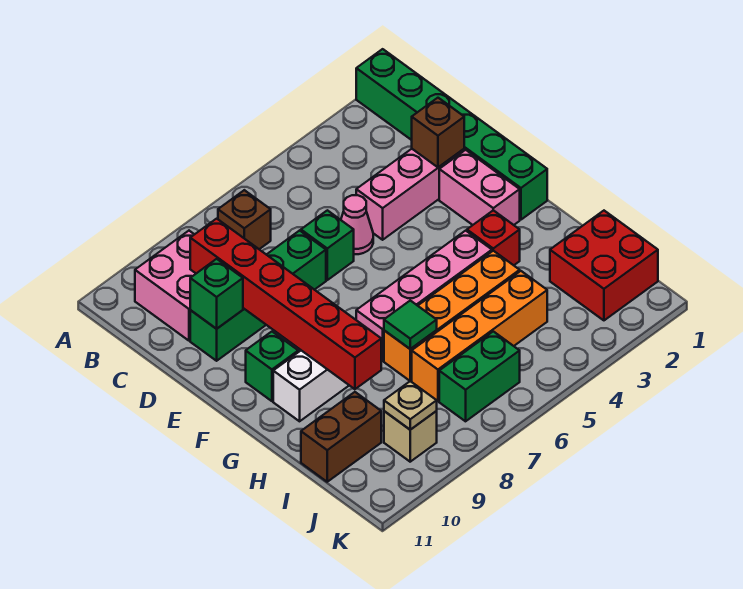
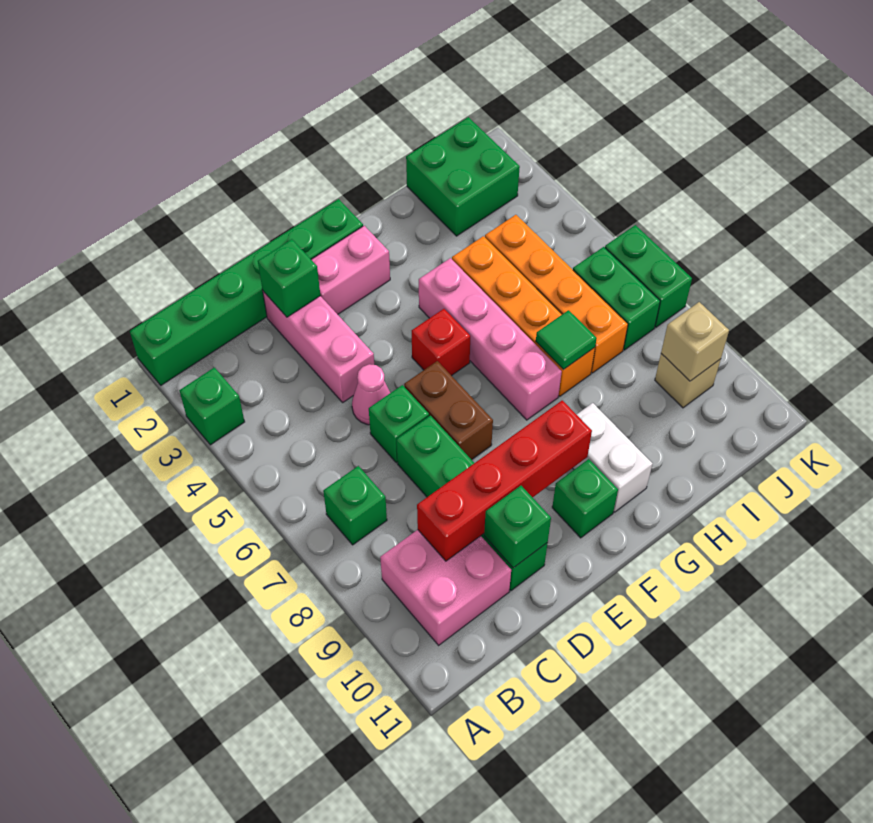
none -> green brick A3 level 1
brown brick B7 level 1 -> green brick B7 level 1
red brick C9:H9 level 2 -> red brick C9:F9 level 2
brown brick D2 level 2 -> green brick D2 level 2
red brick G3 level 1 -> red brick F5 level 1
red brick I1:J2 level 1 -> green brick I1:J2 level 1
brown brick I10:I11 level 1 -> brown brick E6:E7 level 1
tan plate J9 level 2 -> tan brick J9 level 2
none -> green brick K6:K7 level 1

